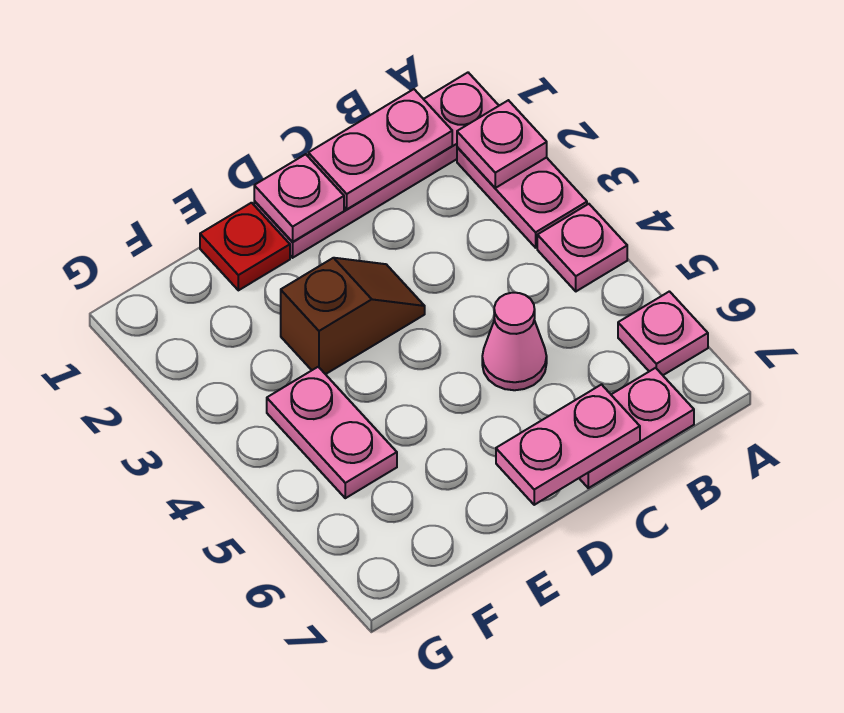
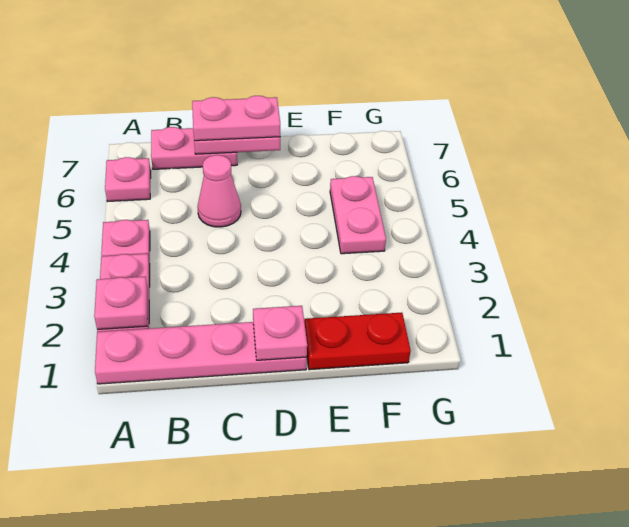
pink plate B1:C1 level 2 -> pink plate C7:D7 level 3
brown slope D3:E3 level 1 top E -> none
red plate E1 level 1 -> red plate E1:F1 level 1

